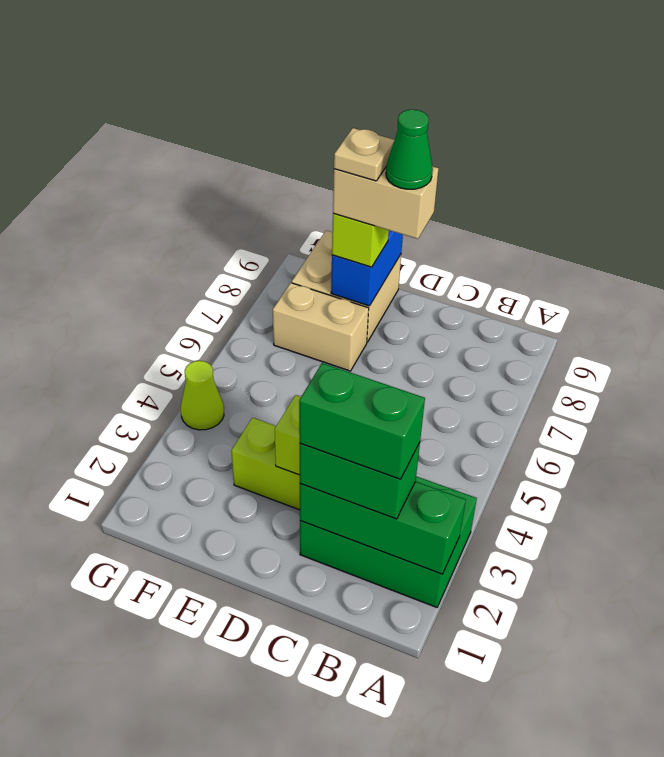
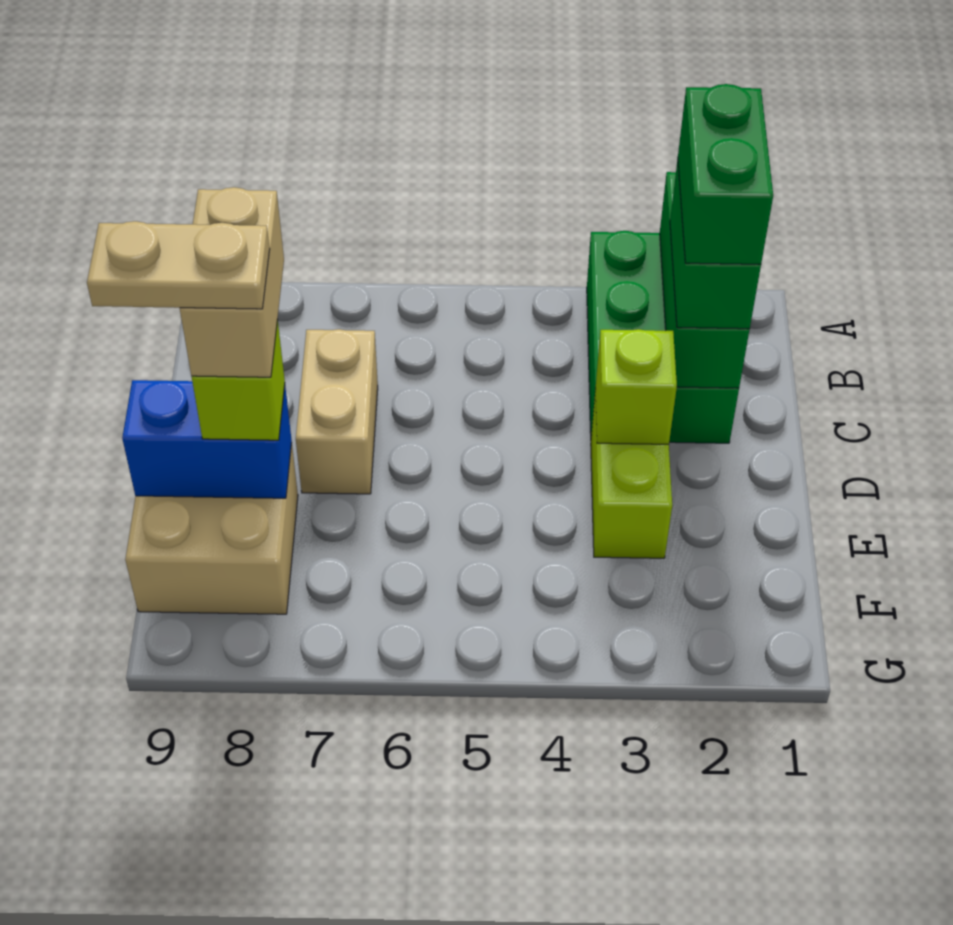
green cone D8 level 5 -> none
tan brick E7:F7 level 1 -> tan brick C7:D7 level 1
tan plate E8 level 5 -> tan plate E8:E9 level 5
lime cone G4 level 1 -> none

